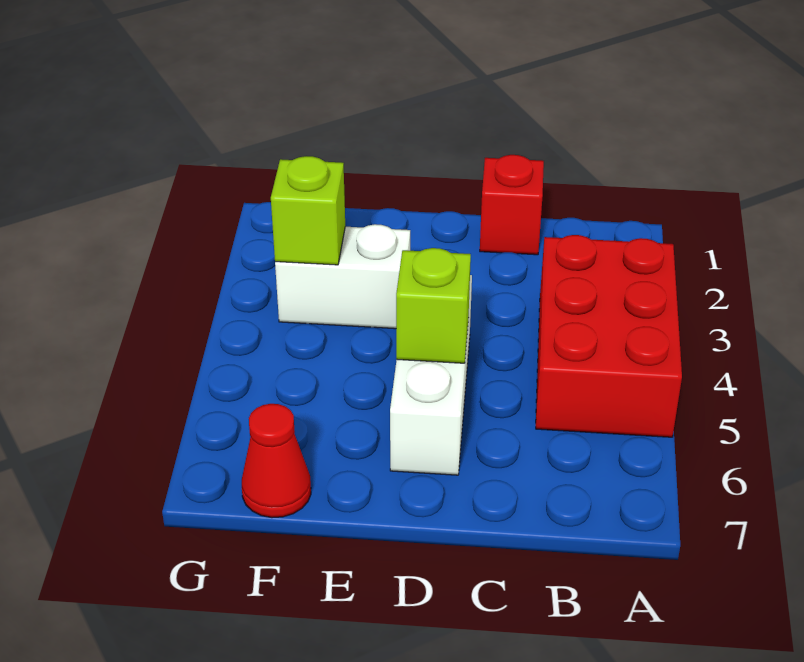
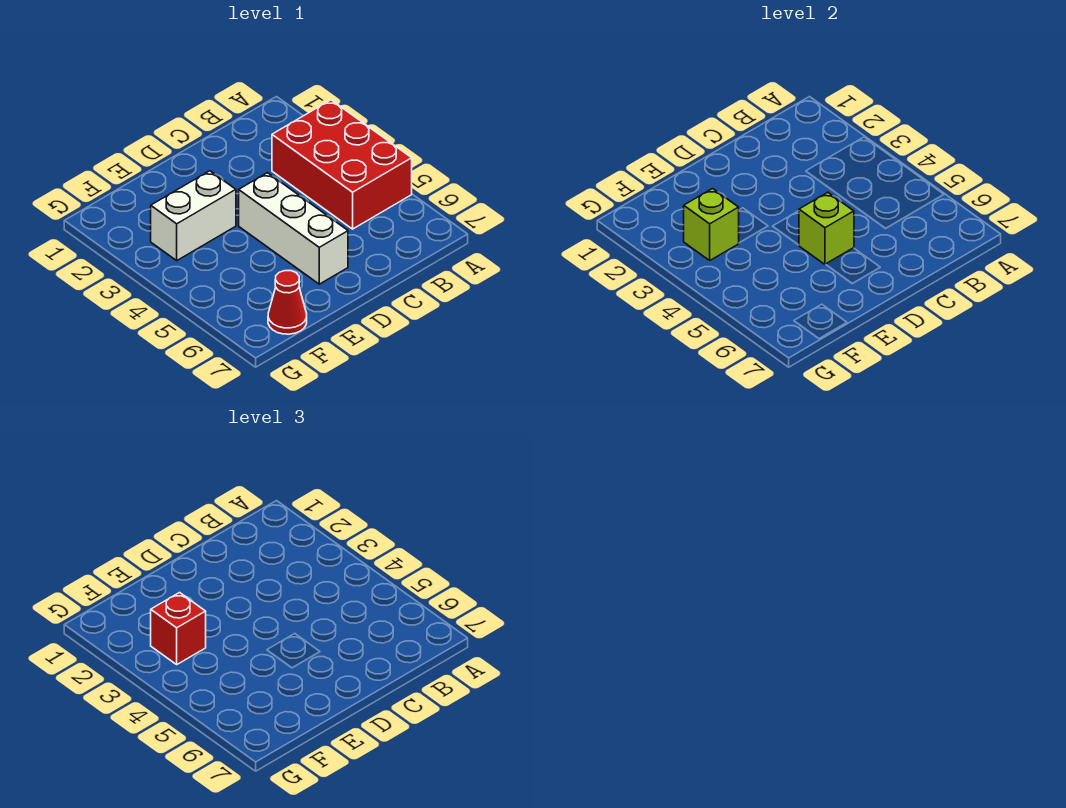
red brick C1 level 1 -> red brick F3 level 3

